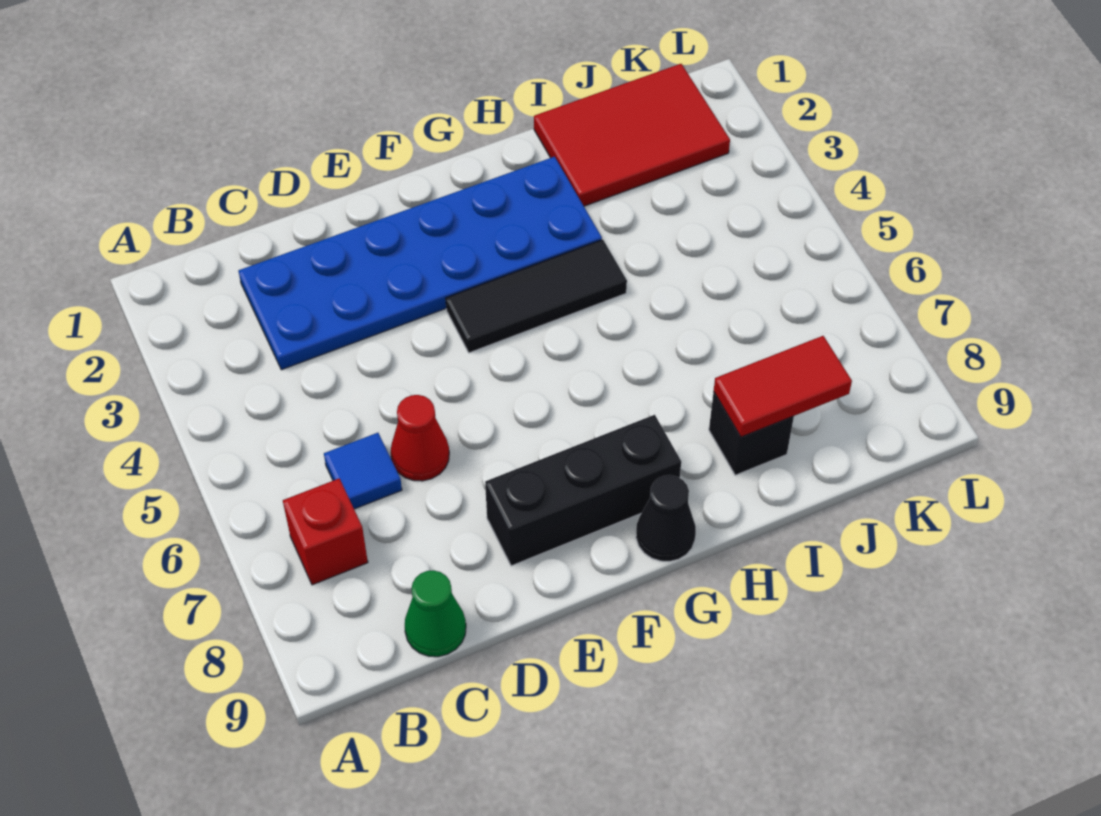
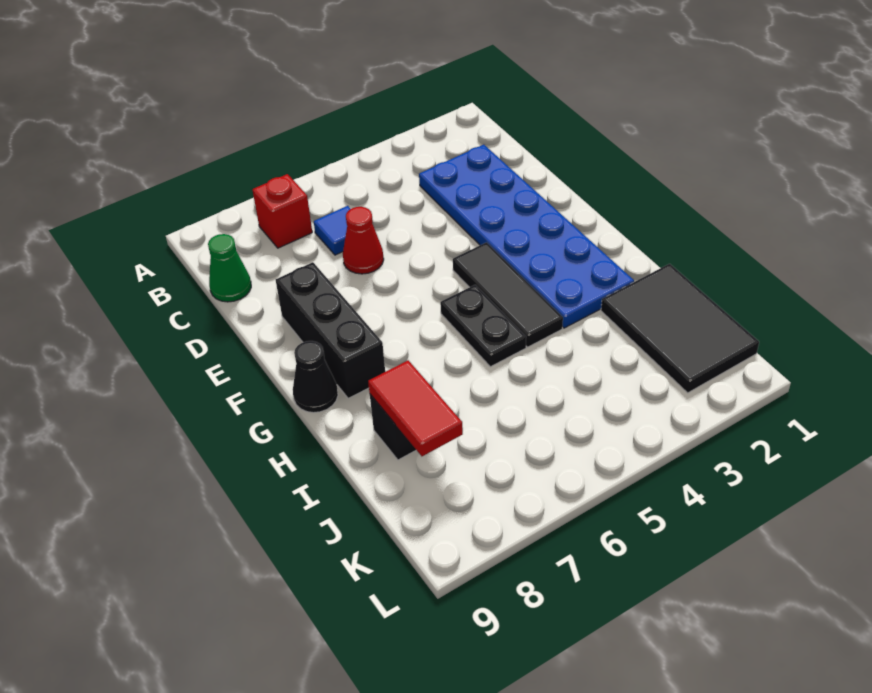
none -> black plate G5:H5 level 1
red tile I1:K2 level 1 -> black tile I1:K2 level 1

